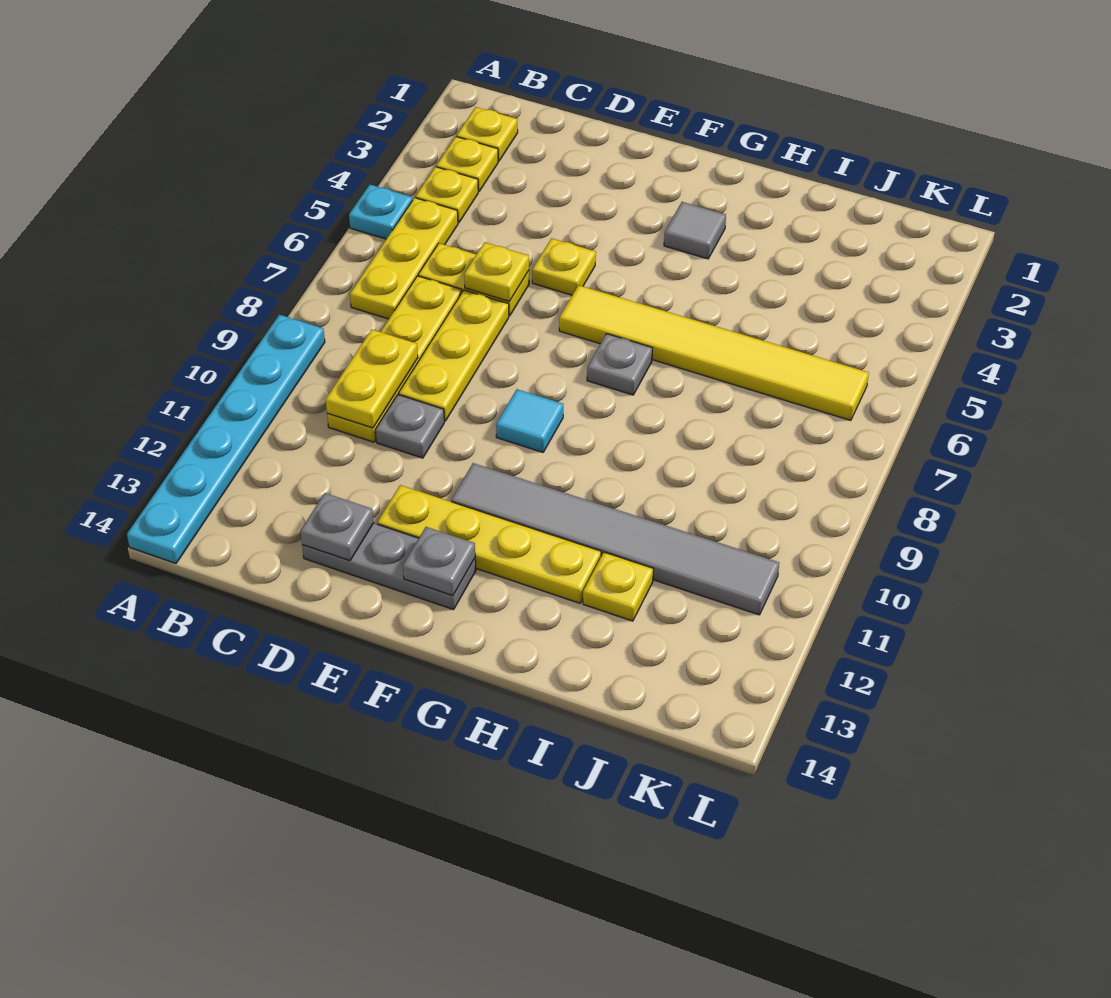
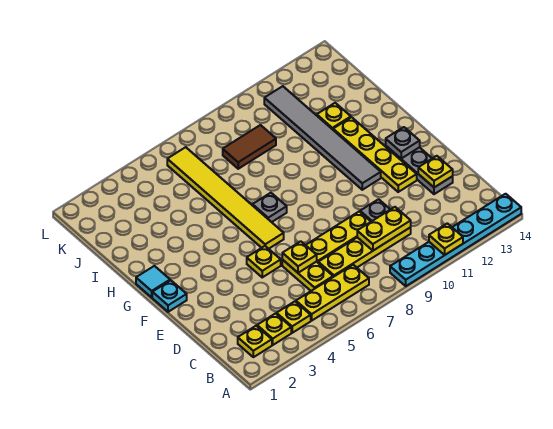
cyan plate A5 level 1 -> cyan plate F1 level 1
none -> yellow plate A11 level 2
grey plate D13 level 2 -> yellow plate D13 level 2
cyan tile F9 level 1 -> cyan tile G1 level 1
grey tile G3 level 1 -> none
none -> brown tile J8:J9 level 1

